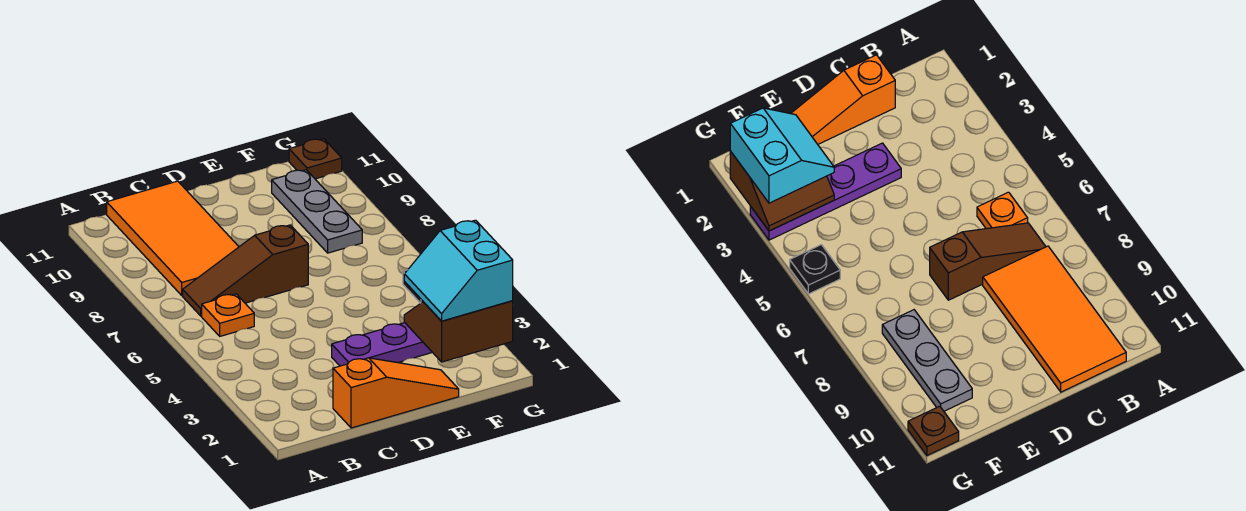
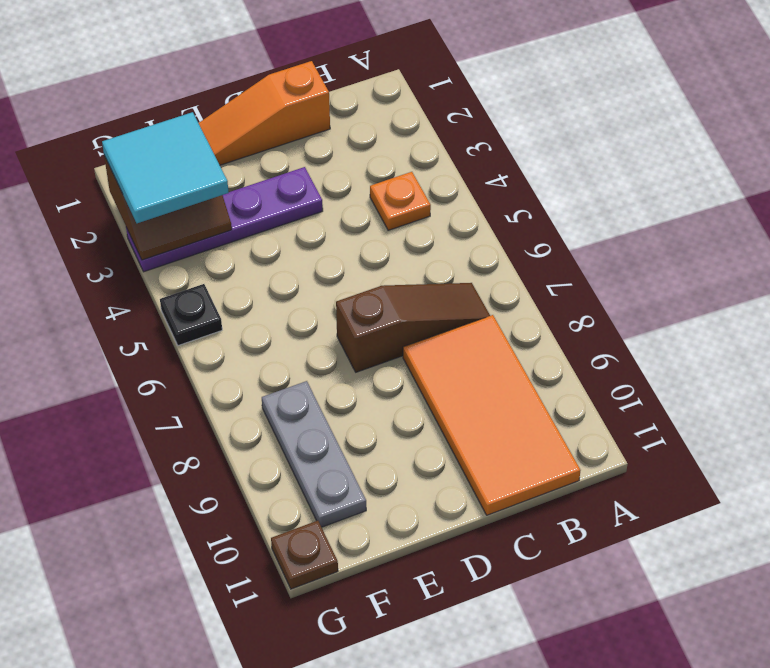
orange plate B6 level 1 -> orange plate B4 level 1
cyan slope F2:G3 level 3 top G -> cyan tile F2:G3 level 3

